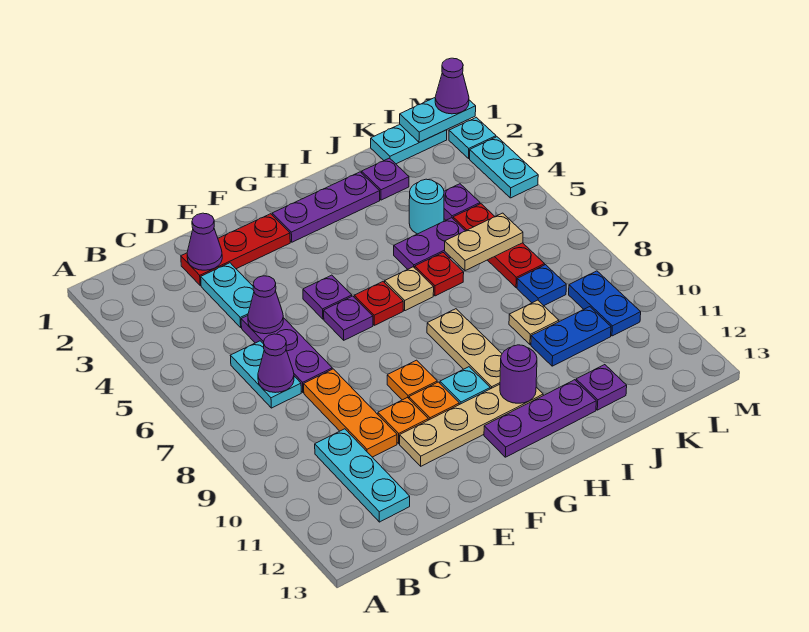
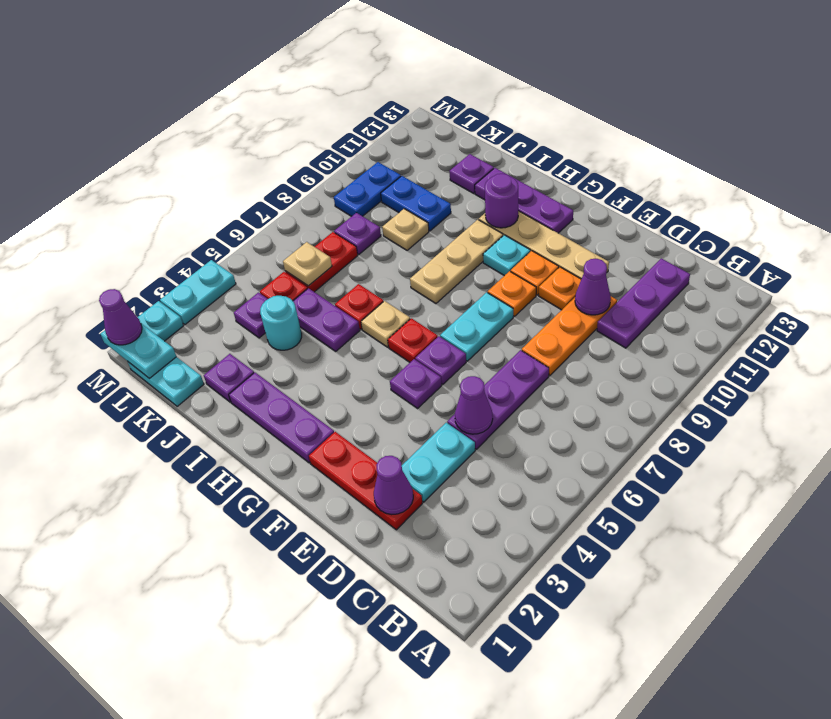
cyan plate C6:C7 level 1 -> cyan plate F7:F8 level 1
purple cone C7 level 2 -> purple cone D10 level 2
cyan plate C10:C12 level 1 -> purple plate C10:C12 level 1
tan plate J6:K6 level 2 -> tan plate K6 level 2
blue plate K8 level 1 -> purple plate K8 level 1

